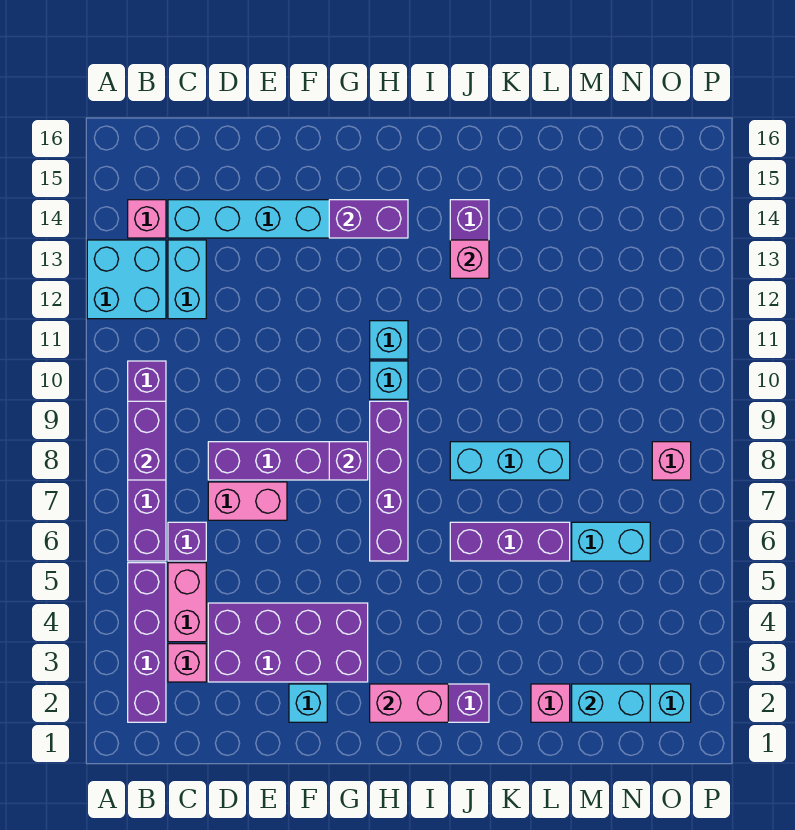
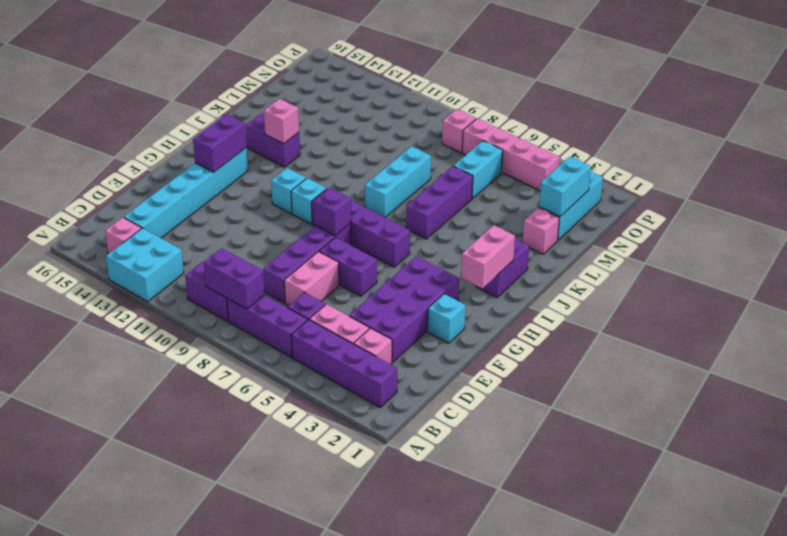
cyan brick C12:C13 level 1 -> none
none -> purple brick F6:F7 level 1
none -> pink brick O4:O7 level 1

